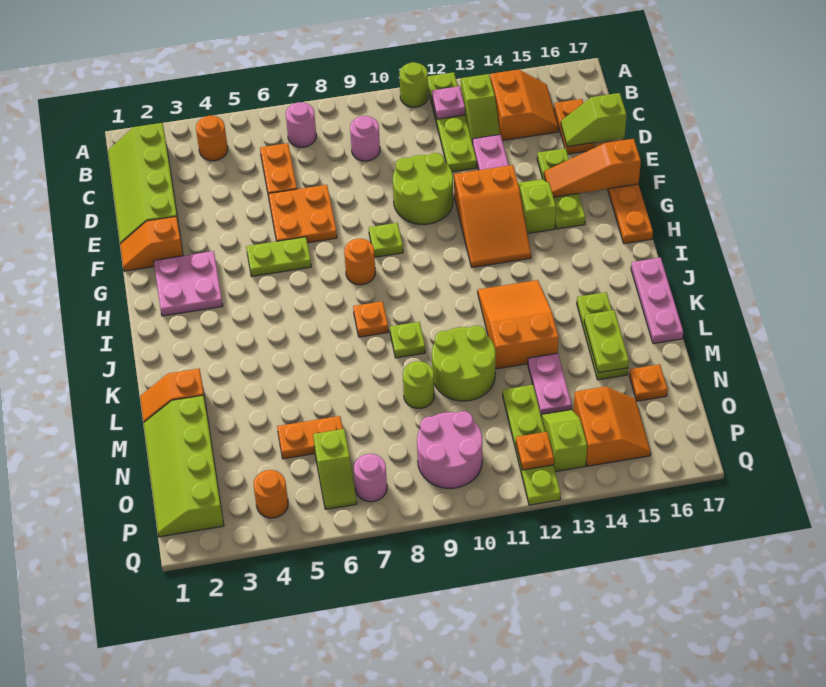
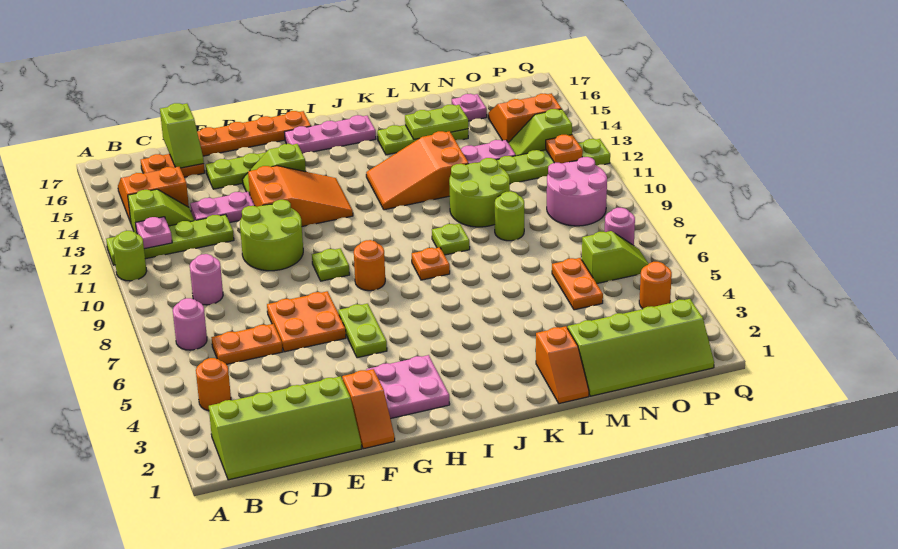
orange slope F15:F17 level 2 top 17 -> none
pink plate J17:L17 level 1 -> pink plate H16:J16 level 1
orange plate N16 level 1 -> pink plate N16 level 1

